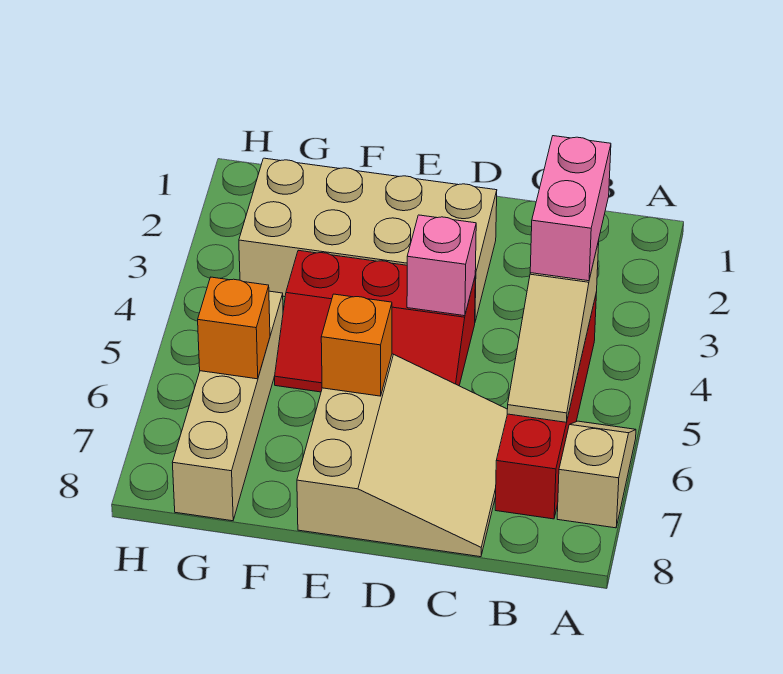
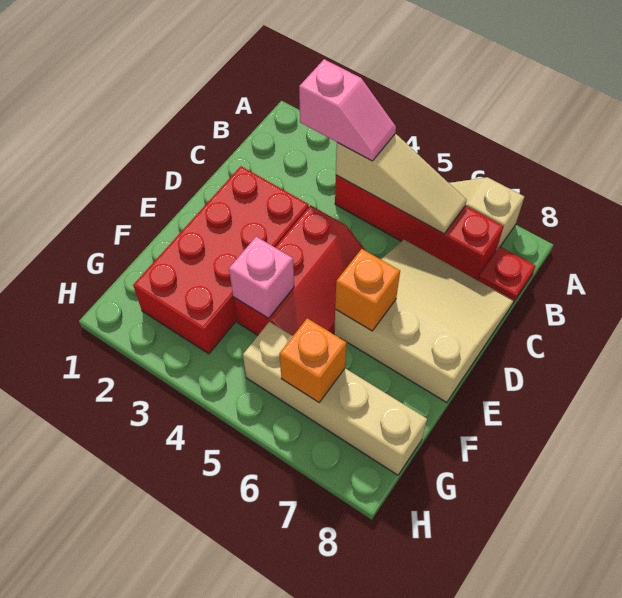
pink brick B3:B4 level 3 -> pink slope B3:B4 level 3 top 3
none -> red plate B8 level 1
tan brick D2:G3 level 1 -> red brick D2:G3 level 1
pink brick D4 level 2 -> pink brick F4 level 2

